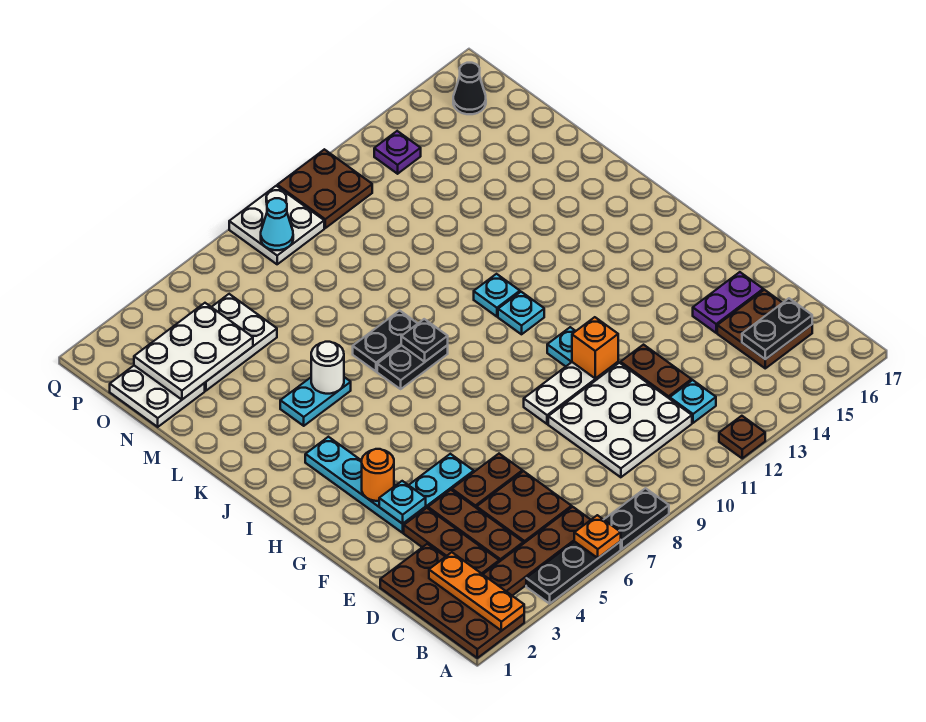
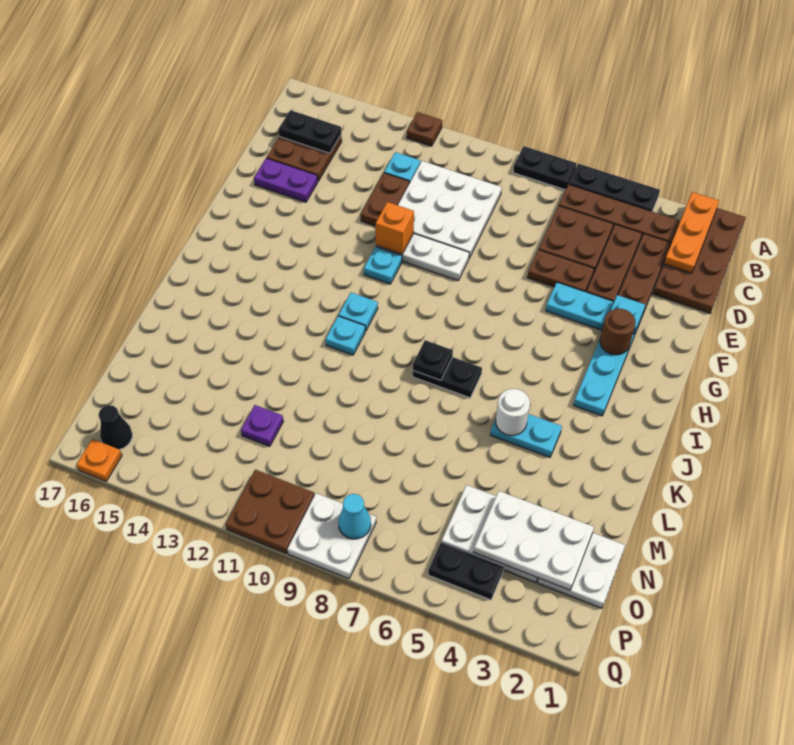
orange plate A6 level 2 -> orange plate Q16 level 1
orange round brick G3 level 2 -> brown round brick G3 level 2
black plate K7:K8 level 1 -> black plate P4:P5 level 1
purple plate P13 level 1 -> purple plate N12 level 1

